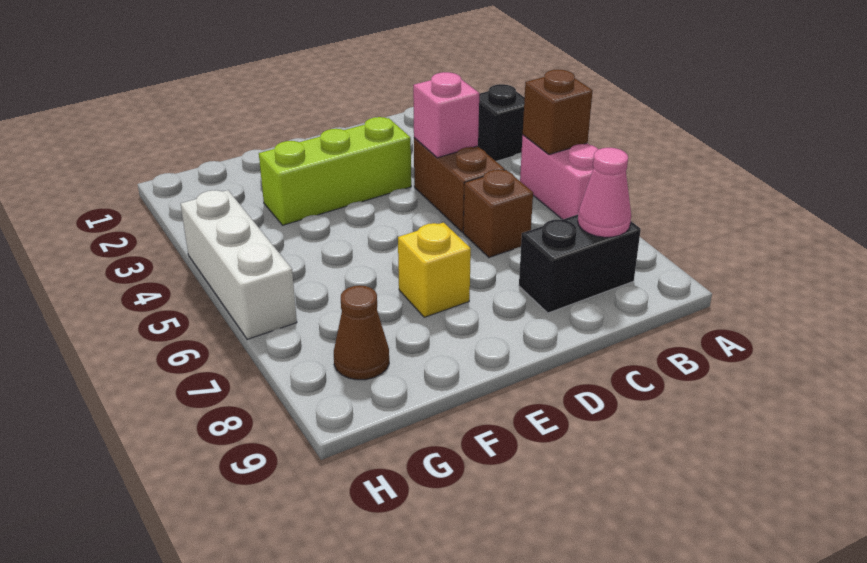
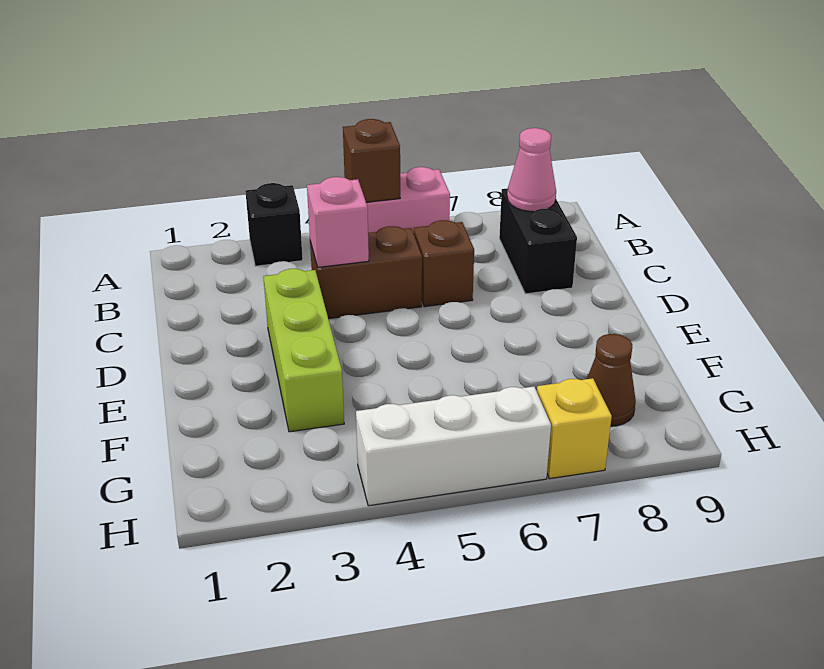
yellow brick E7 level 1 -> yellow brick H7 level 1

